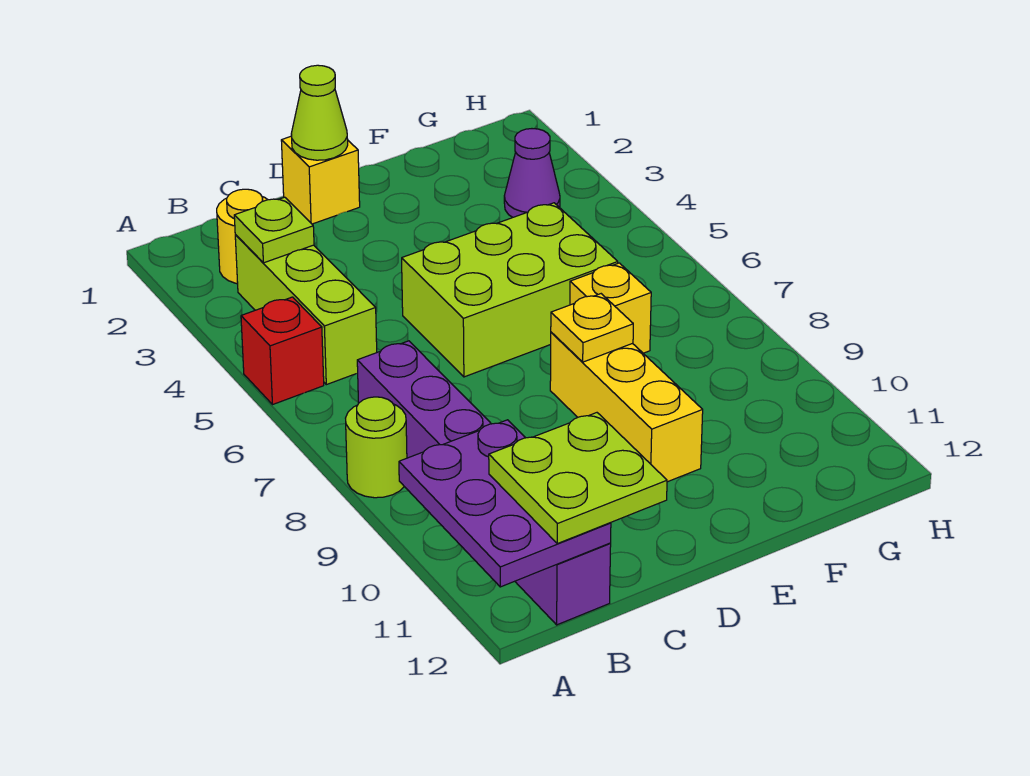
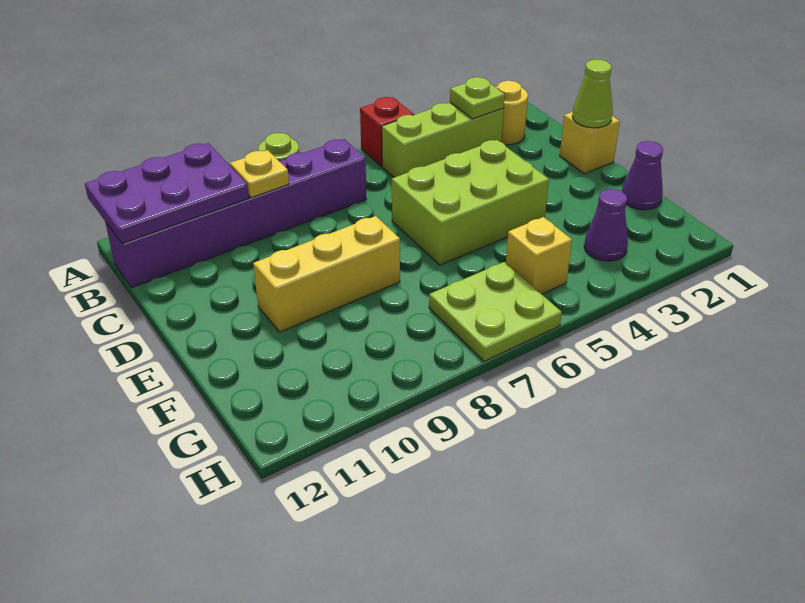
lime plate B11:C12 level 3 -> lime plate G6:H7 level 1
lime brick D5:F6 level 1 -> lime brick D4:E6 level 1
yellow plate E8 level 2 -> yellow plate B9 level 2
none -> purple cone F1 level 1
yellow brick F7 level 1 -> yellow brick G5 level 1

